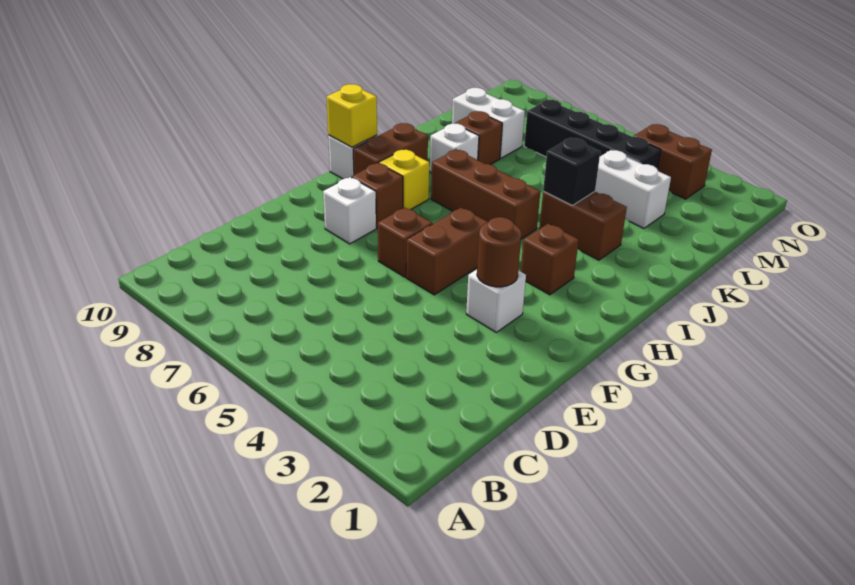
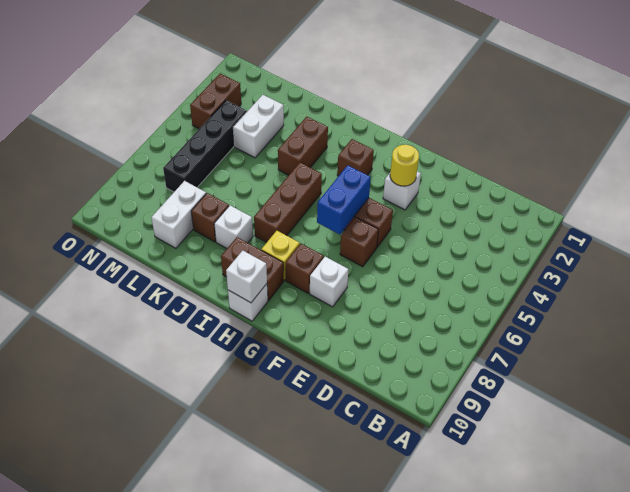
brown round brick F3 level 2 -> yellow round brick F3 level 2
none -> blue brick G5:G6 level 2
yellow brick H10 level 2 -> white brick H10 level 2
black brick J4 level 2 -> none

